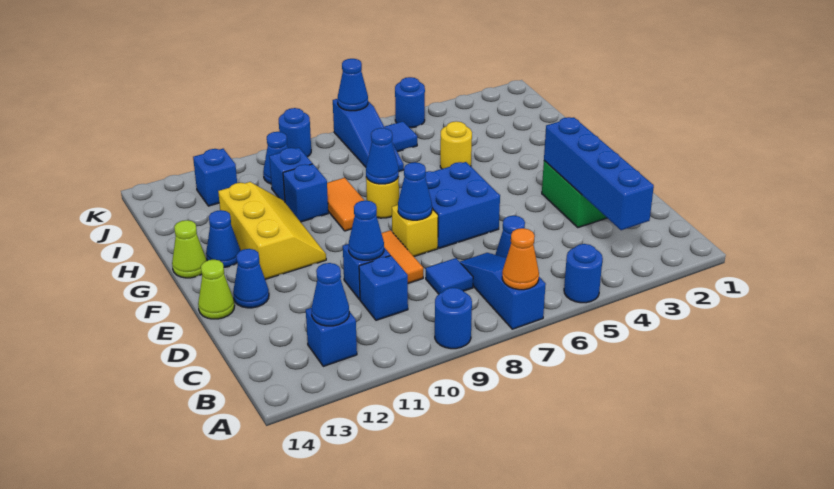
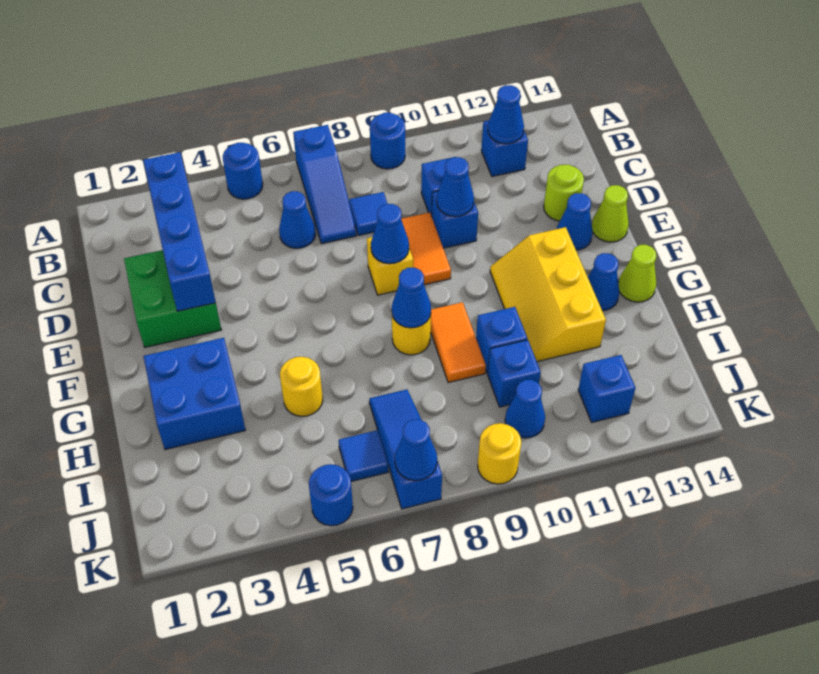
orange cone A7 level 2 -> none
none -> lime round brick D13 level 1
blue brick E6:F7 level 1 -> blue brick G2:H3 level 1
blue round brick K9 level 1 -> yellow round brick K9 level 1

